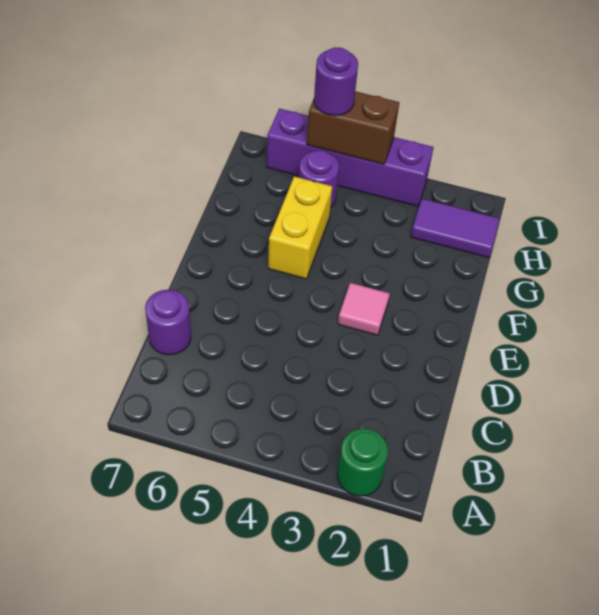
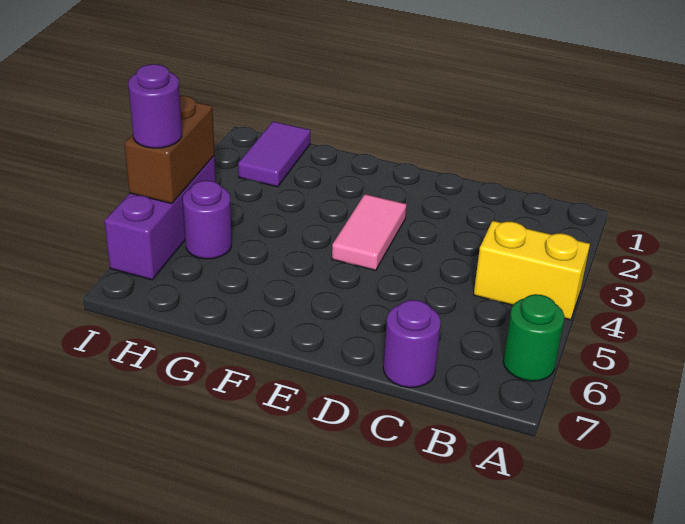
green round brick A2 level 1 -> green round brick A6 level 1
pink tile E3 level 1 -> pink tile E3:E4 level 1
yellow brick F5:G5 level 1 -> yellow brick A4:B4 level 1
purple brick I3:I6 level 1 -> purple brick I4:I6 level 1

